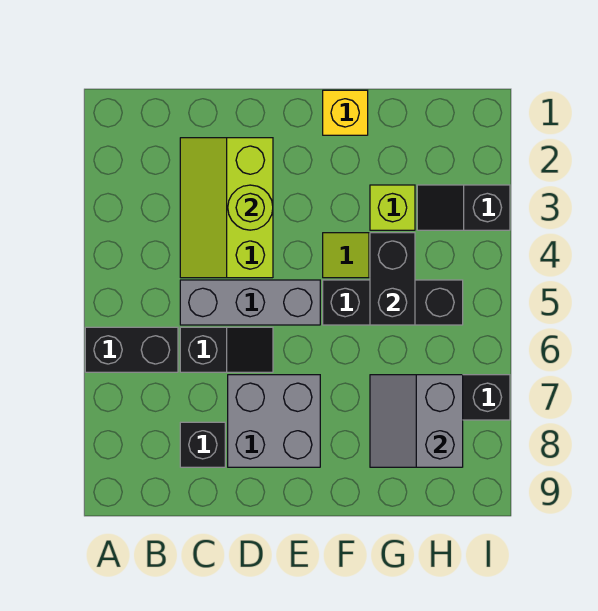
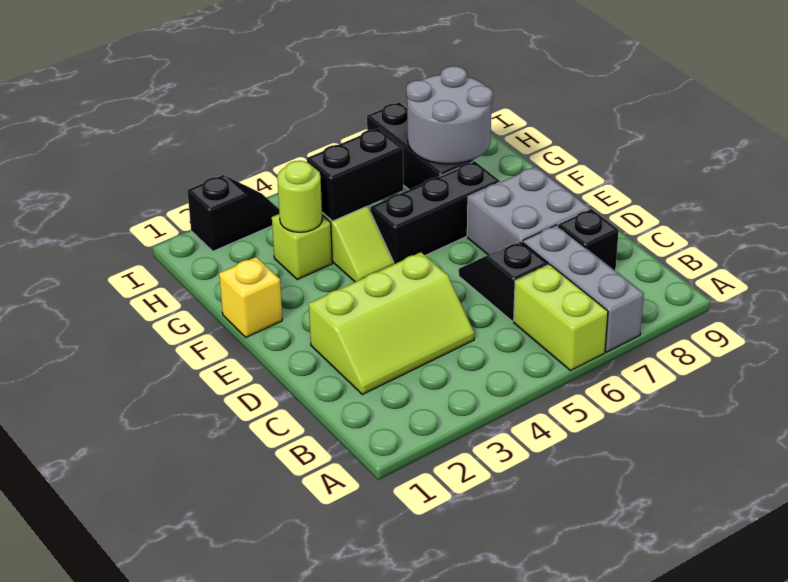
black brick A6:B6 level 1 -> lime brick A6:B6 level 1
grey brick C5:E5 level 1 -> grey brick A7:C7 level 1
lime round brick D3 level 2 -> lime round brick G3 level 2
black brick F5:H5 level 1 -> black brick F5:F7 level 1
grey slope G7:H8 level 2 top H -> grey round brick G7:H8 level 2
black slope H3:I3 level 1 top I -> black slope I2:I3 level 1 top 2

